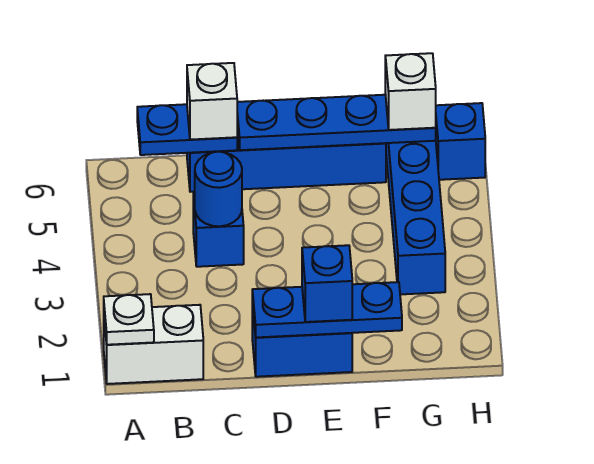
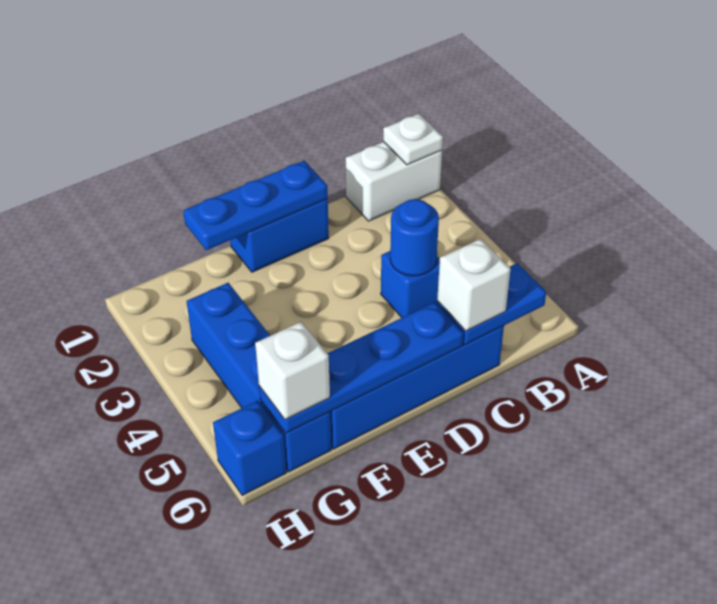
blue brick E1 level 3 -> none

